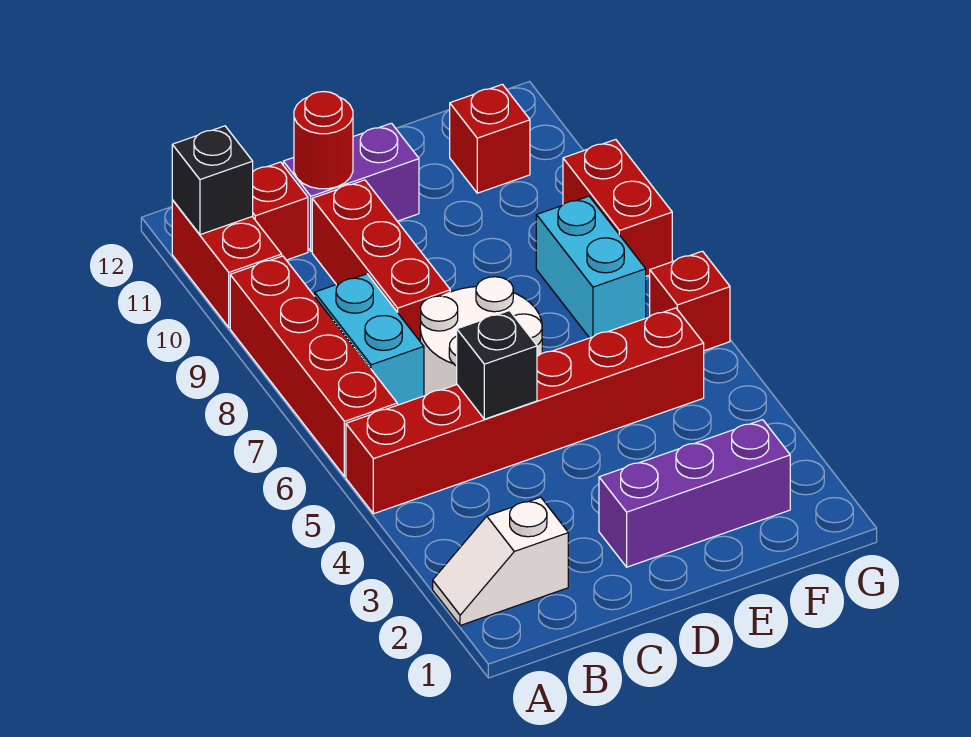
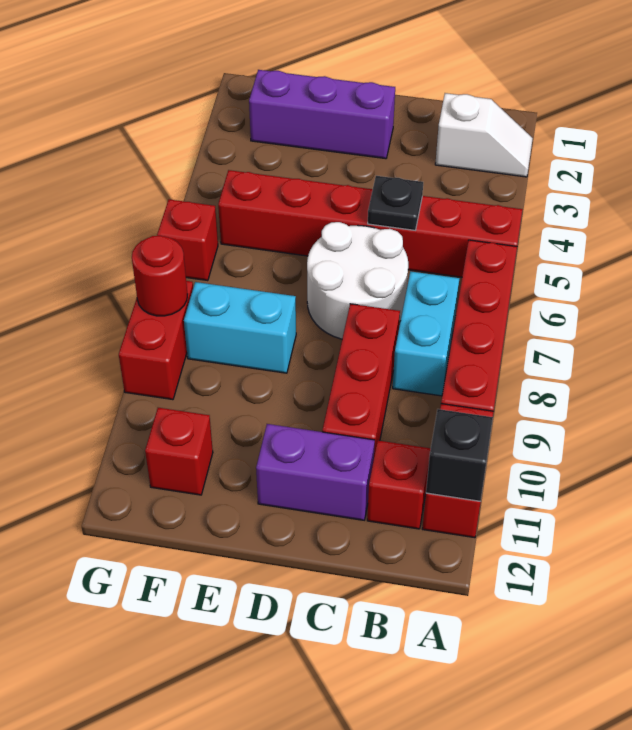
black brick C5 level 2 -> black plate C5 level 2
red round brick C11 level 2 -> red round brick G8 level 2
cyan brick F7:F8 level 1 -> cyan brick E8:F8 level 1

